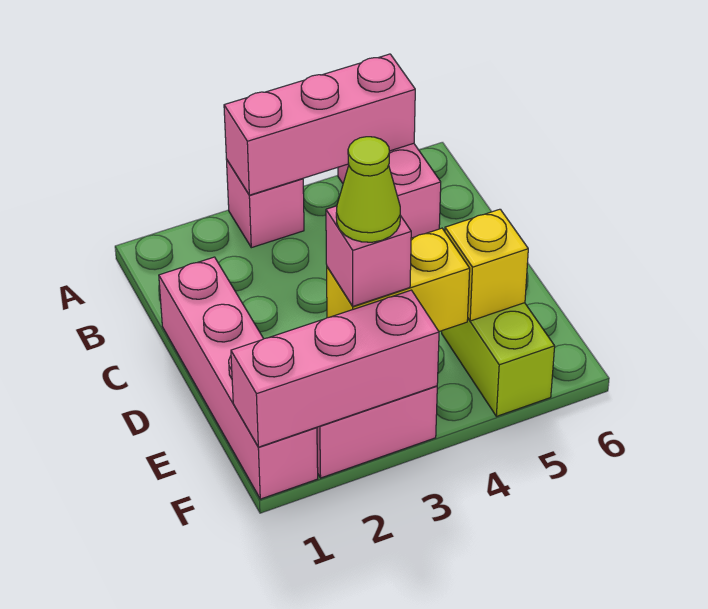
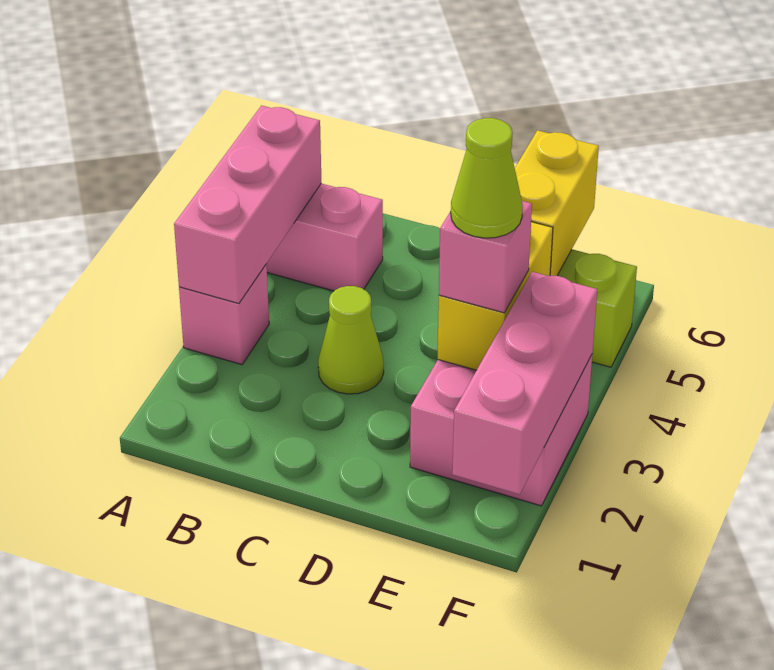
pink brick C1:F1 level 1 -> none
none -> lime cone C3 level 1
yellow brick E5 level 2 -> yellow brick E5:E6 level 2

